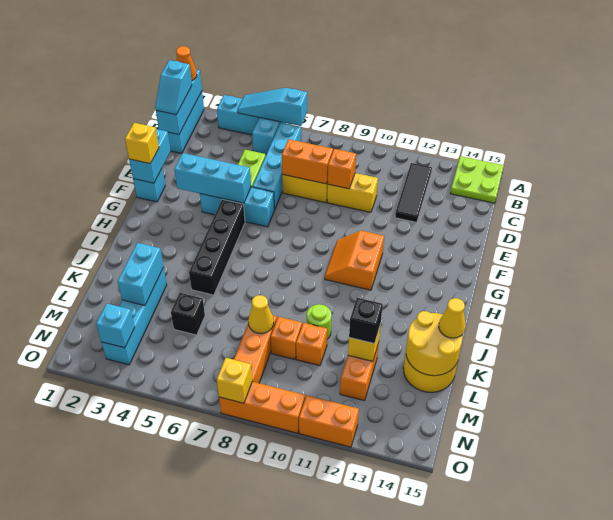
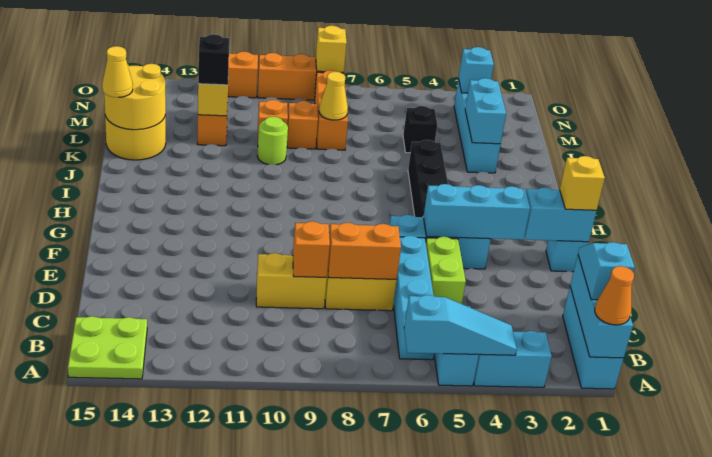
black tile B12:D12 level 1 -> none
cyan brick E1:F1 level 2 -> cyan brick F1:F2 level 2
orange slope G10:H11 level 1 top 11 -> none

